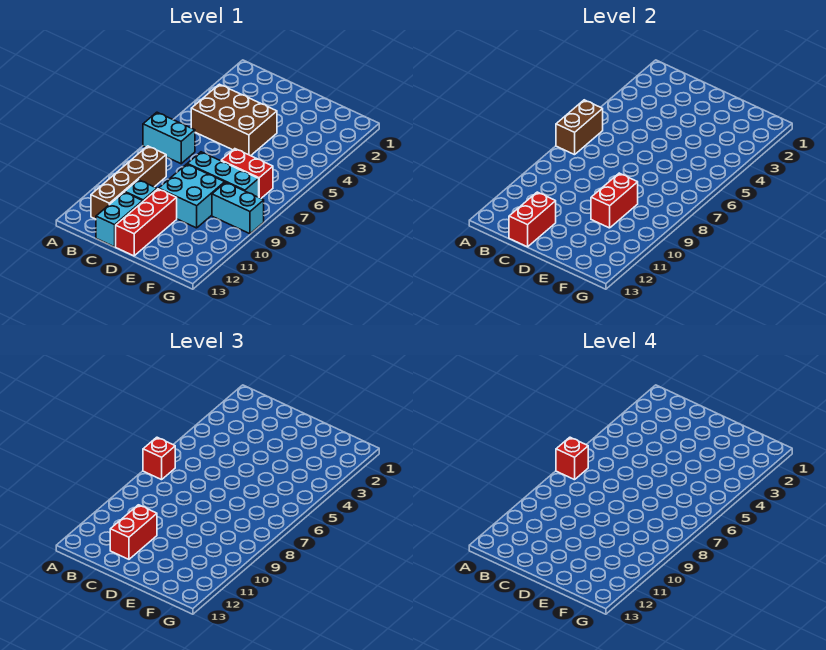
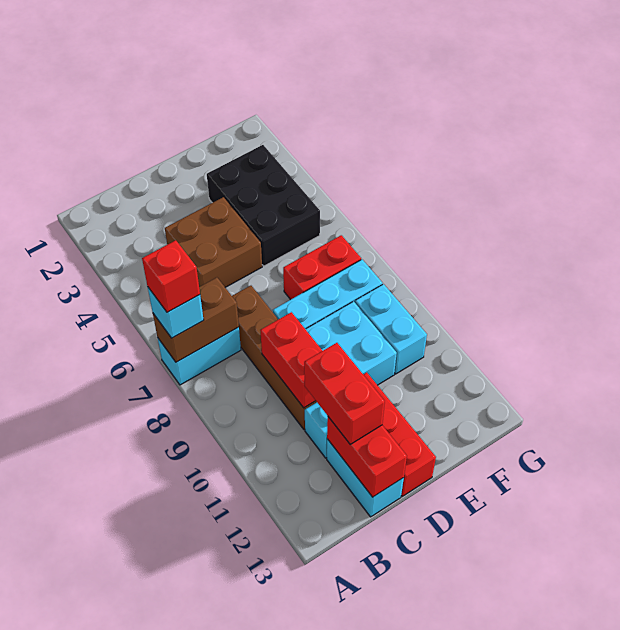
brown brick A6:A7 level 2 -> brown brick A7:B7 level 2
red brick A7 level 3 -> cyan brick A7 level 3
brown brick B4:D5 level 1 -> brown brick C4:D5 level 1
brown brick B9:B12 level 1 -> brown brick C7:C10 level 1
none -> black brick E3:F5 level 1
red brick E9:E10 level 2 -> red brick C9:C10 level 2
cyan brick F9:G9 level 1 -> cyan brick F9:F10 level 1

